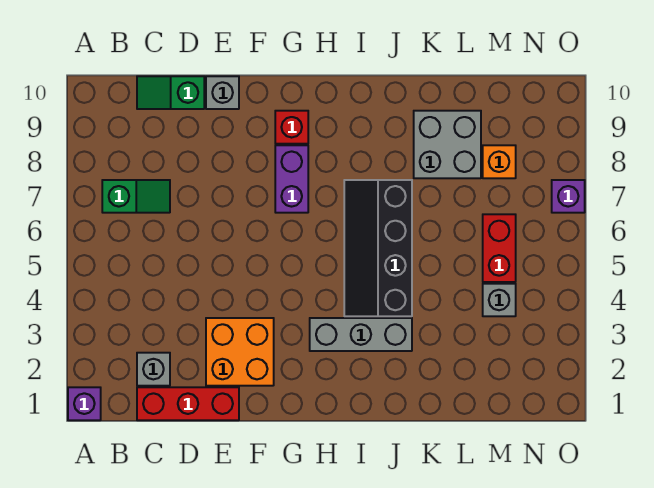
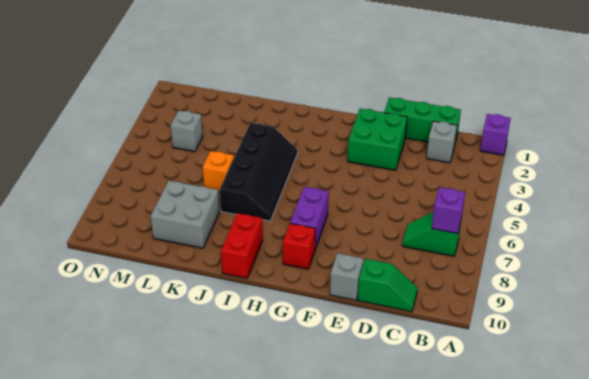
red brick C1:E1 level 1 -> green brick C1:E1 level 1
orange brick E2:F3 level 1 -> green brick E2:F3 level 1
grey brick H3:J3 level 1 -> none
red brick M5:M6 level 1 -> red brick I9:I10 level 1
orange brick M8 level 1 -> orange brick K6 level 1
purple brick O7 level 1 -> purple brick B7 level 2

